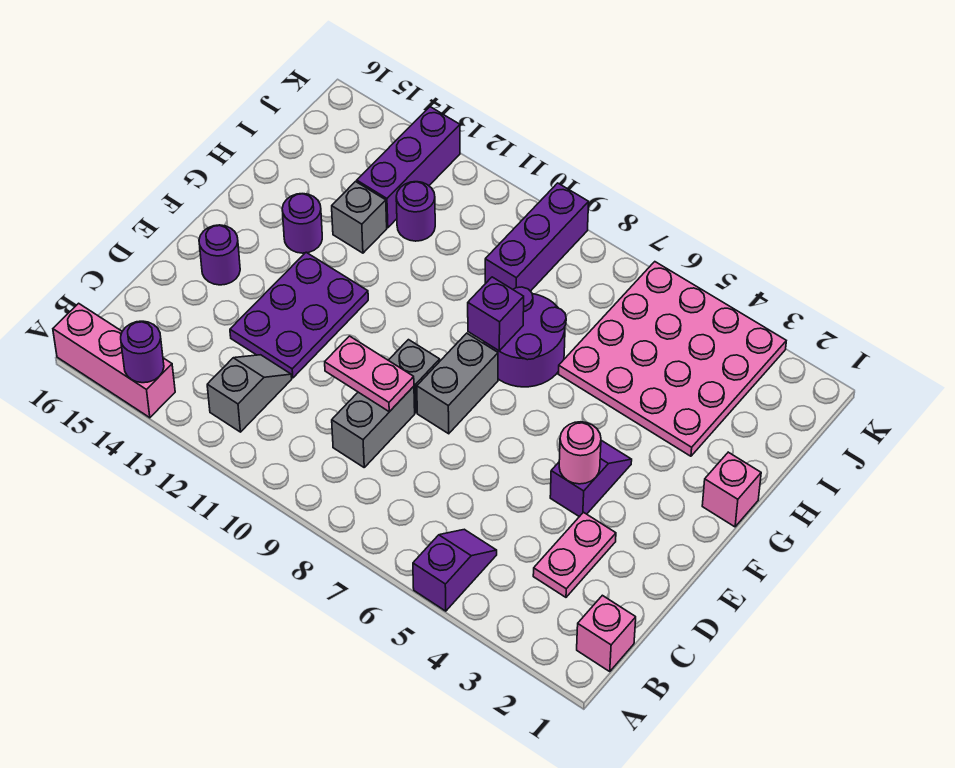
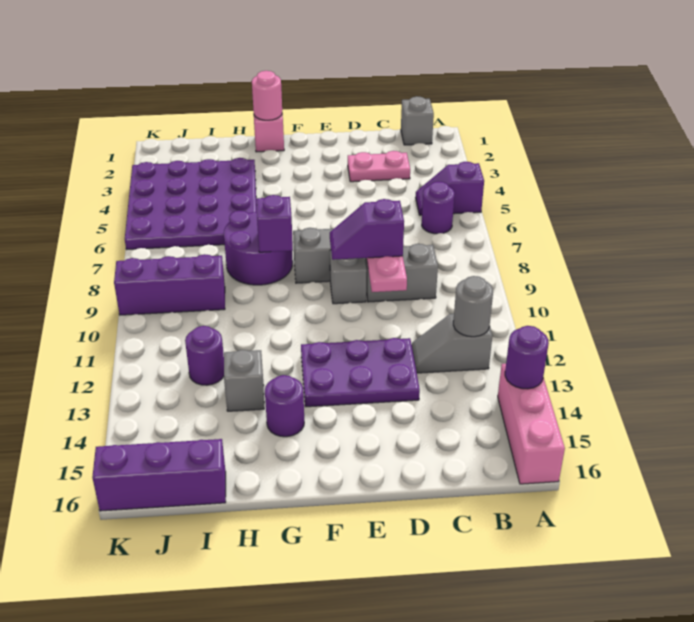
pink brick B1 level 1 -> grey brick B1 level 1
none -> grey round brick B12 level 2
purple slope E4:F4 level 1 top E -> purple slope D9:E9 level 3 top D
pink round brick E4 level 2 -> pink round brick G1 level 2
purple round brick E15 level 1 -> purple round brick B6 level 1
pink plate H3:K6 level 1 -> purple plate H3:K6 level 1
purple brick I13:K13 level 1 -> purple brick I16:K16 level 1

